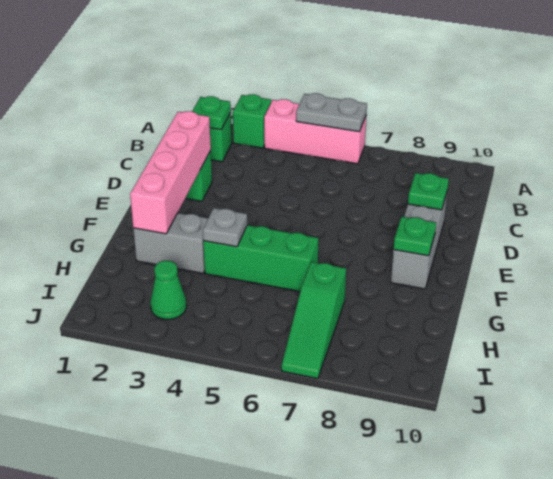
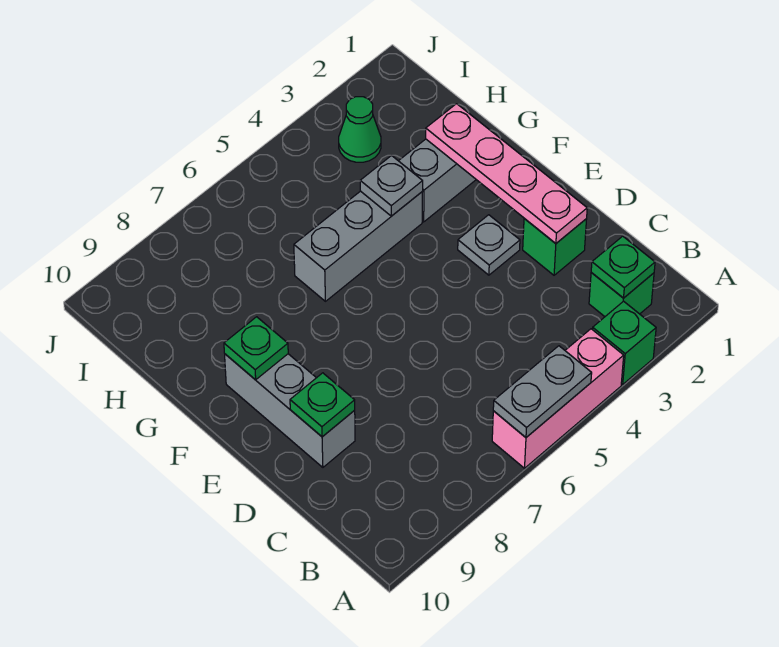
pink brick D2:G2 level 2 -> pink plate D2:G2 level 2
none -> grey plate E3 level 1
green brick G4:G6 level 1 -> grey brick G4:G6 level 1
green slope H7:J7 level 1 top H -> none

